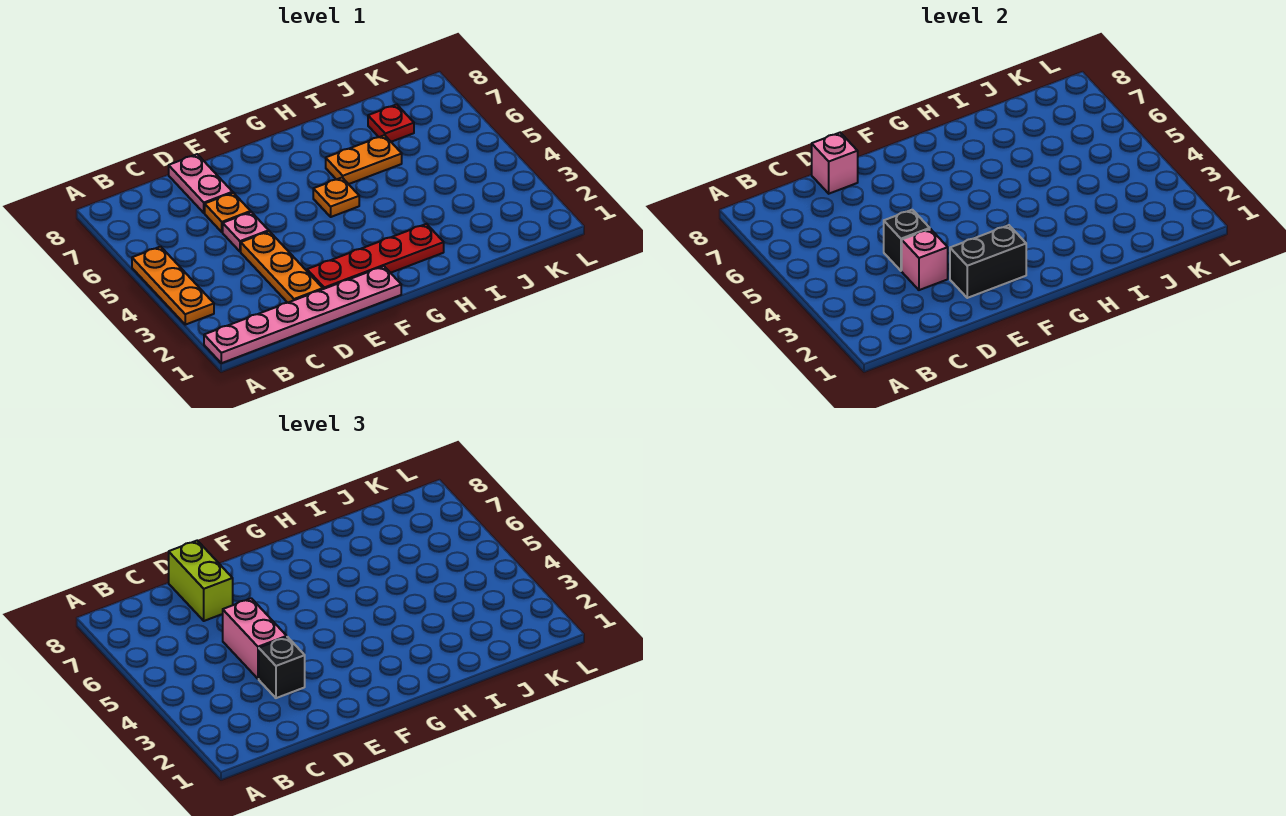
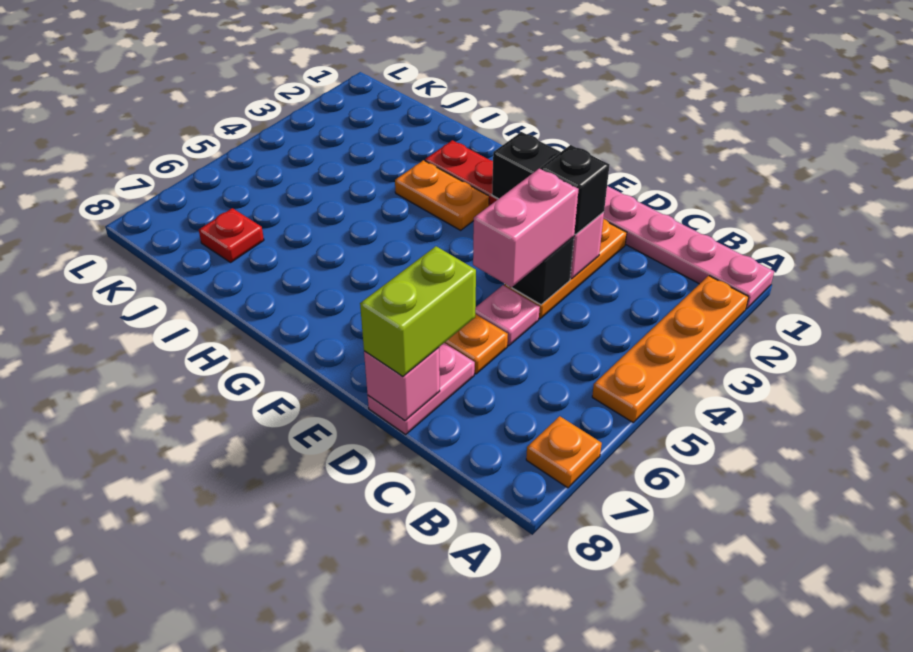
orange plate A3:A5 level 1 -> orange plate A2:A5 level 1
orange plate G5 level 1 -> orange plate A7 level 1
orange plate H6:I6 level 1 -> orange plate G3:H3 level 1

